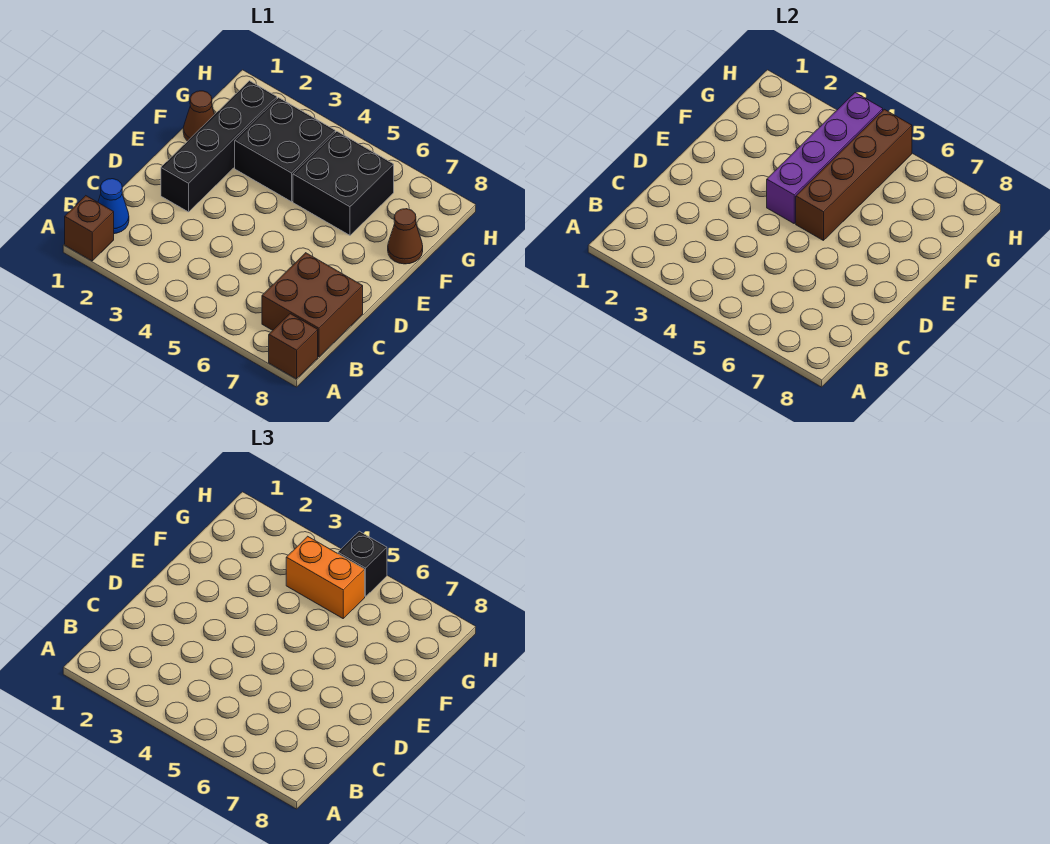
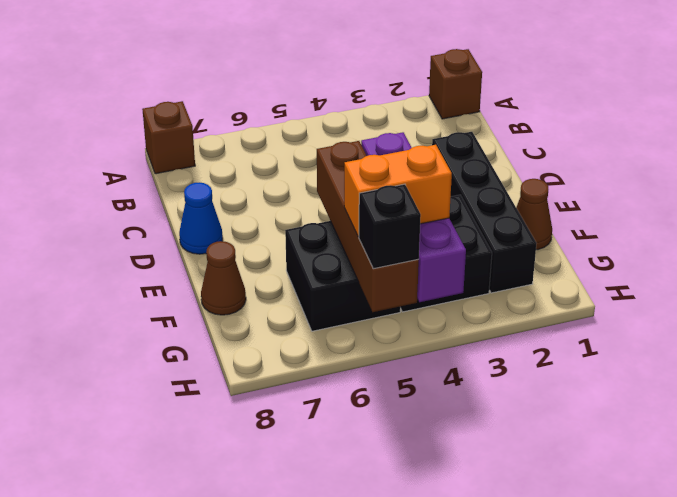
blue cone B1 level 1 -> blue cone D8 level 1
brown brick B7:C8 level 1 -> none

